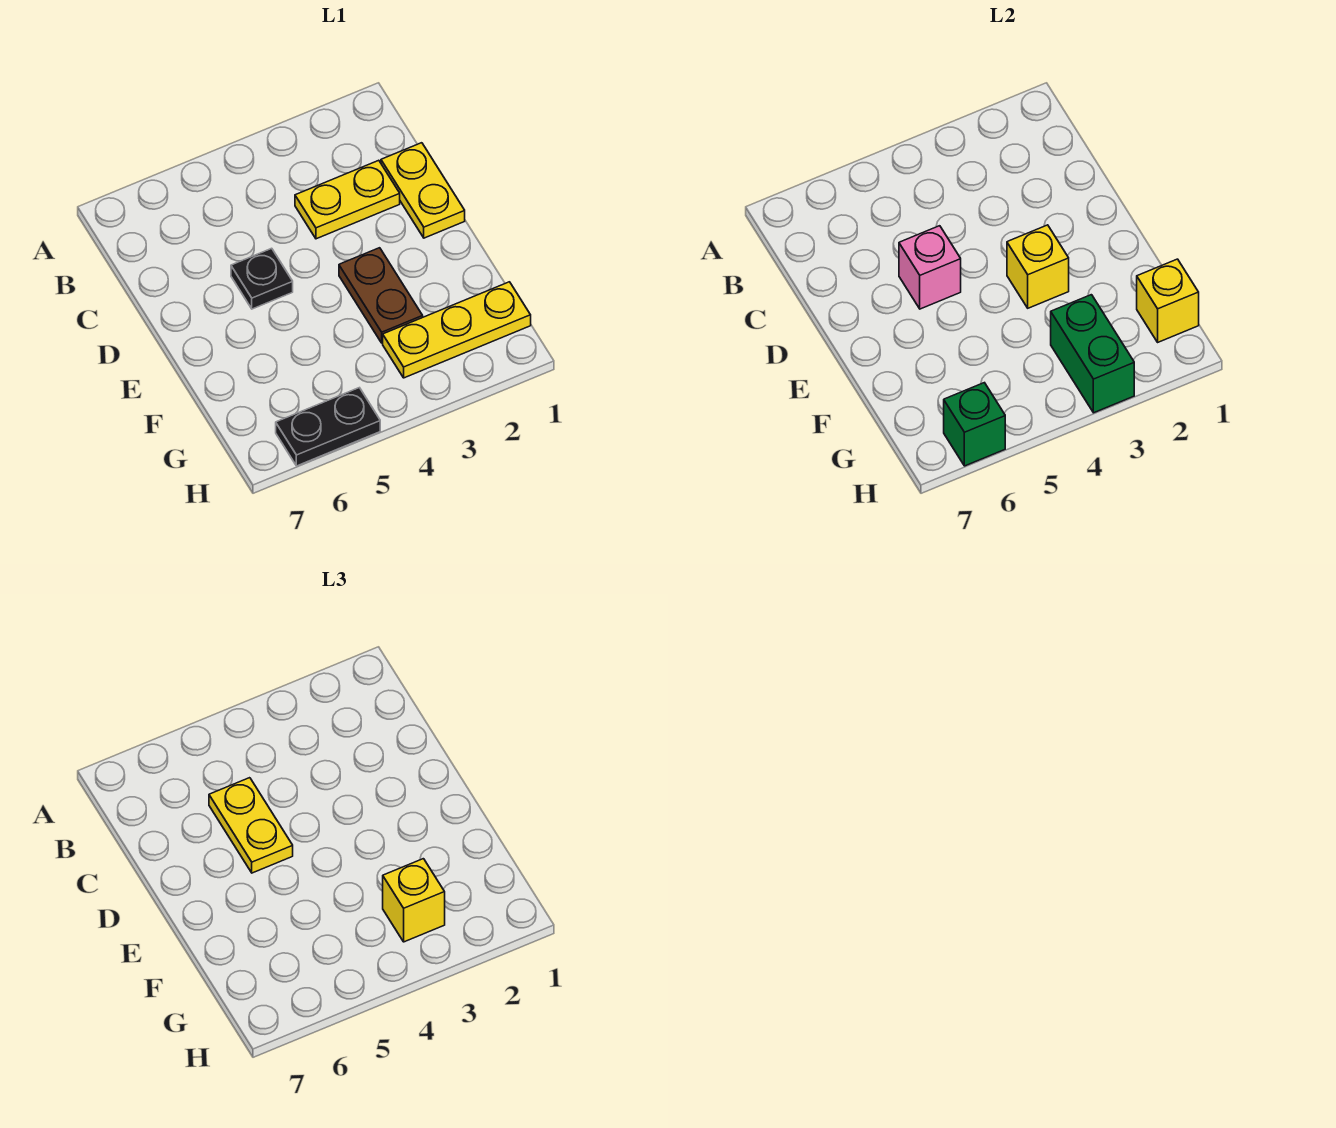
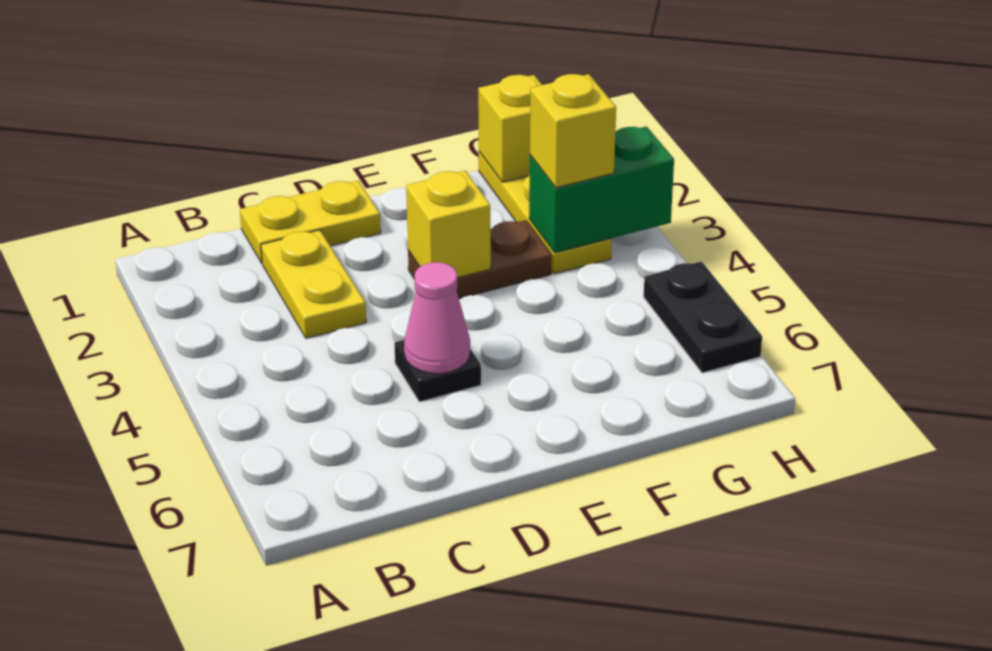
yellow plate C5:D5 level 3 -> none
pink brick D5 level 2 -> pink cone D5 level 2
green brick H6 level 2 -> none

